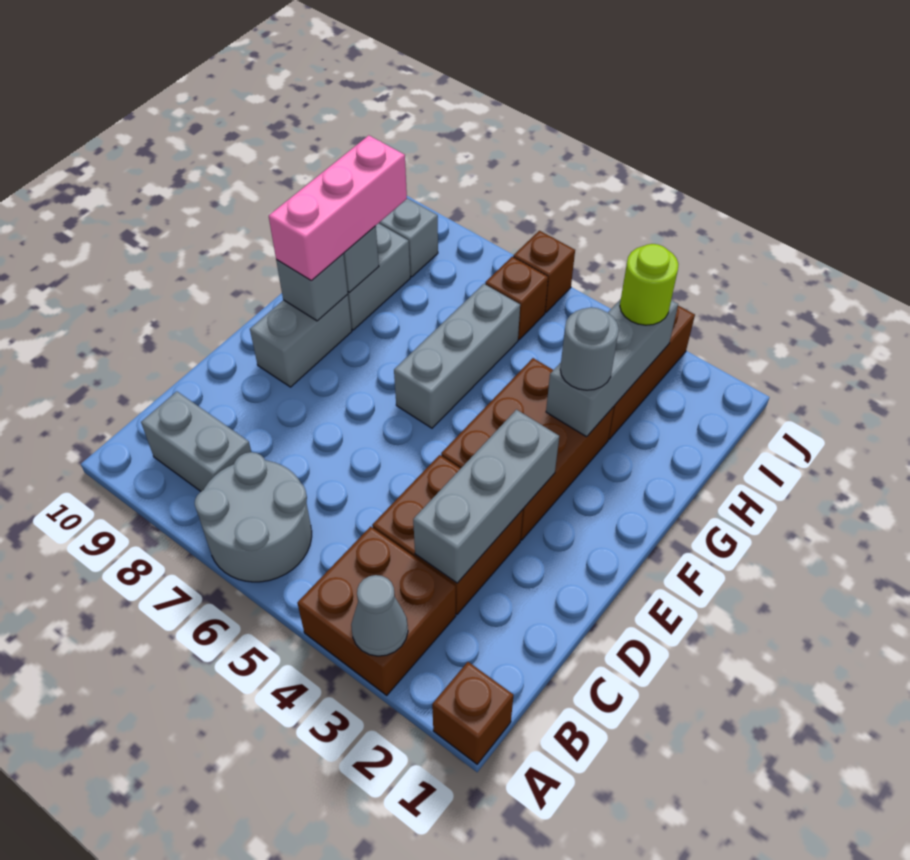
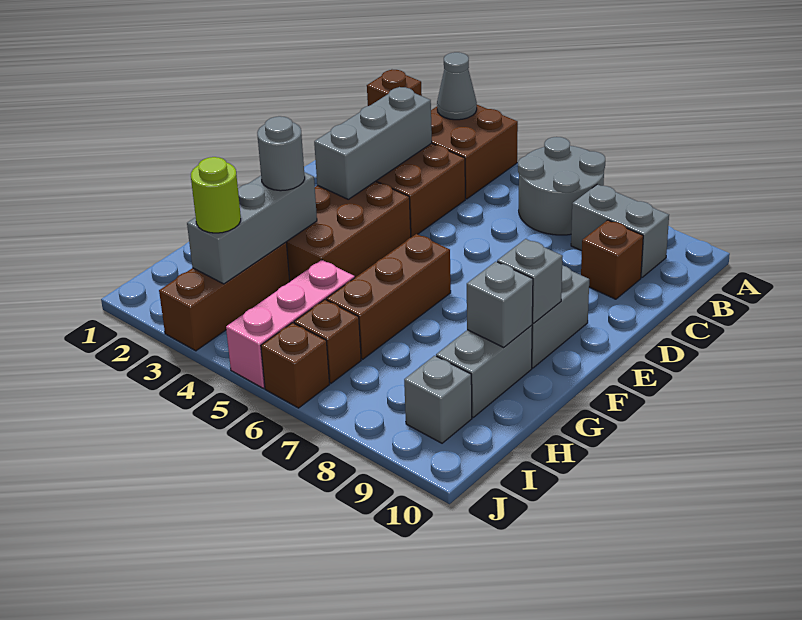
none -> brown brick C9 level 1
grey brick F6:H6 level 1 -> brown brick F6:H6 level 1
pink brick F9:H9 level 3 -> pink brick H5:J5 level 1

